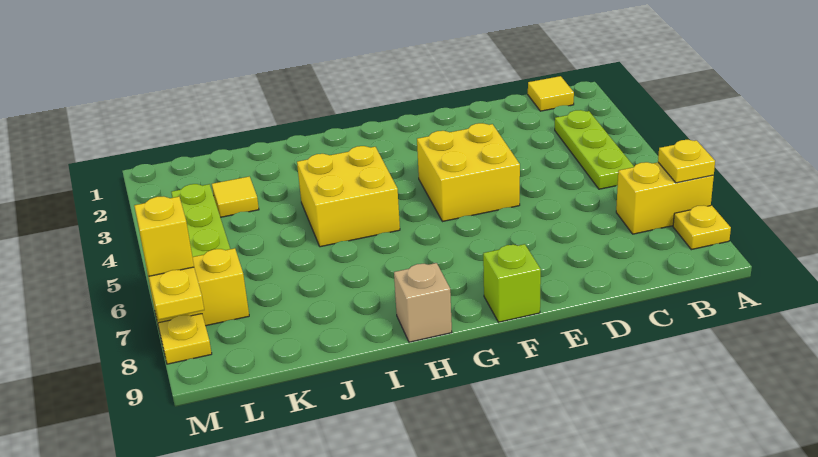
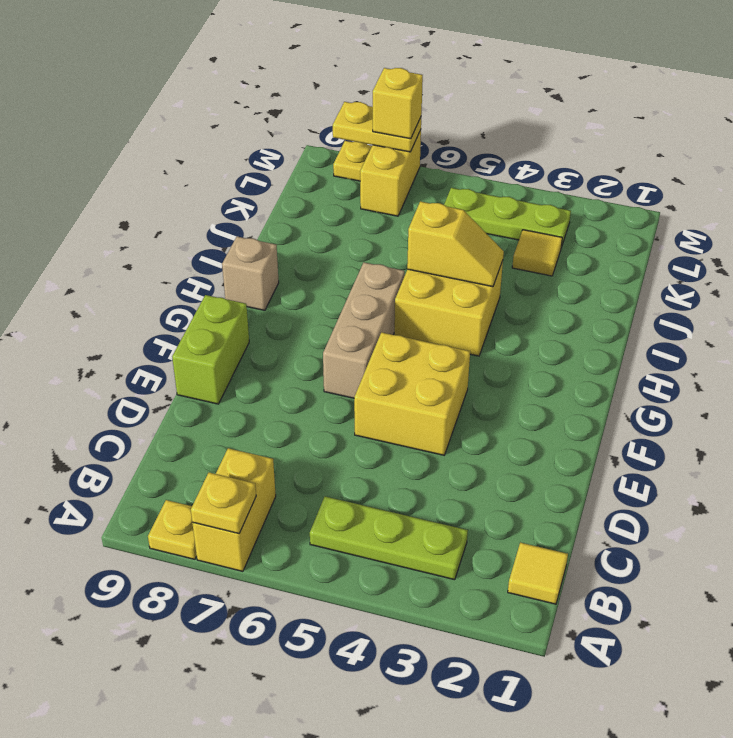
none -> tan brick F6:H6 level 1
lime brick F9 level 1 -> lime brick E9:F9 level 1
none -> yellow slope I4:I5 level 2 top 5

